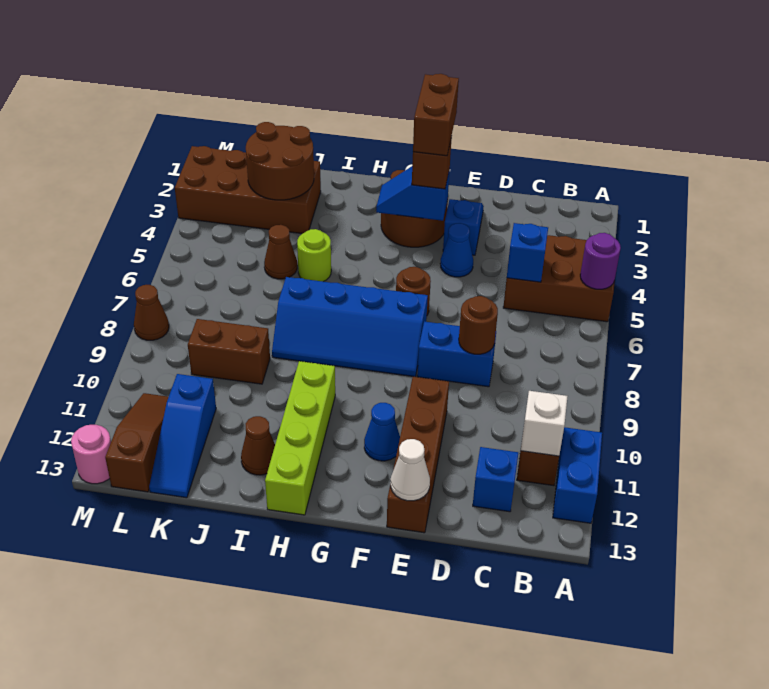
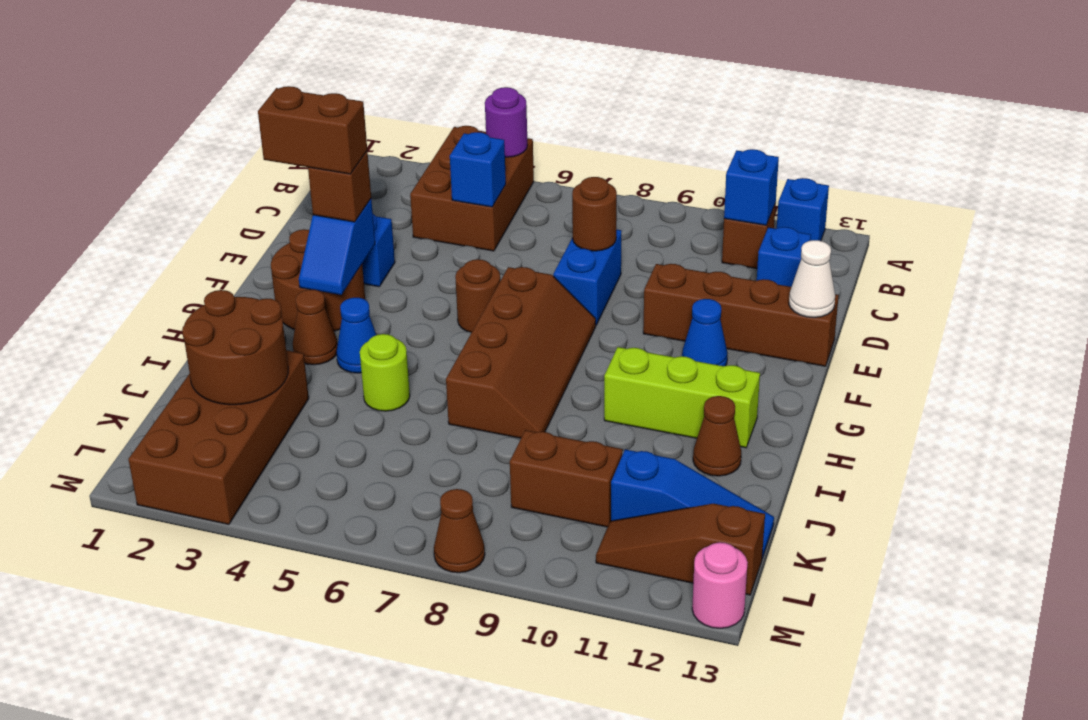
blue brick A11:A12 level 1 -> blue brick A12 level 1
white brick B11 level 2 -> blue brick B11 level 2
blue cone E4 level 1 -> blue cone H4 level 1
blue slope F7:I8 level 1 top 7 -> brown slope F7:I8 level 1 top 7
lime brick H10:H13 level 1 -> lime brick H10:H12 level 1
brown cone J5 level 1 -> brown cone H3 level 1
brown brick J9:K9 level 1 -> brown brick K9:K10 level 1

